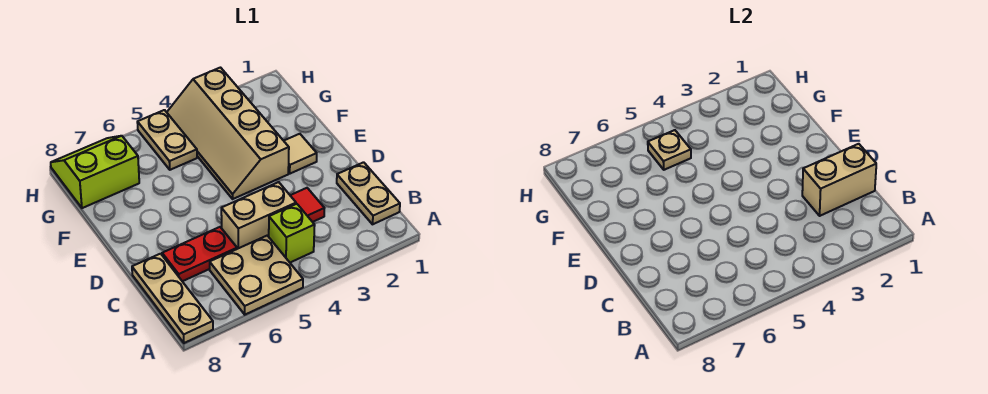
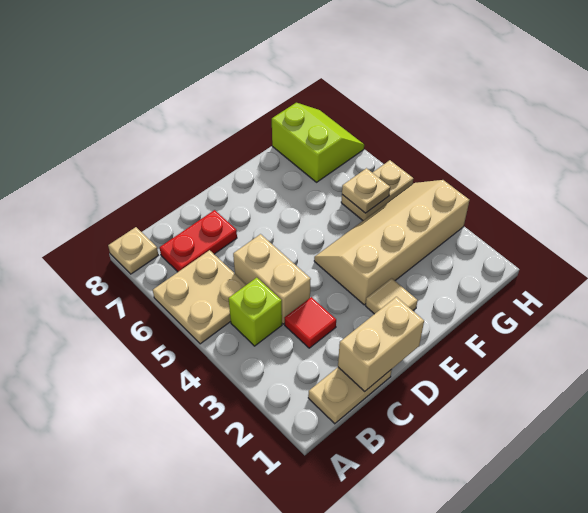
tan plate A8:C8 level 1 -> tan plate A8 level 1
tan brick C1:C2 level 2 -> tan brick C1:D1 level 2
red plate C6:C7 level 1 -> red plate B7:C7 level 1

